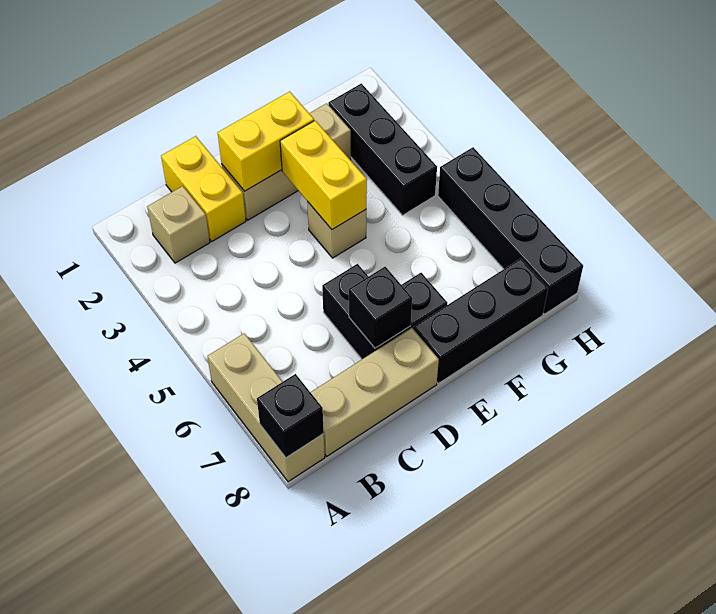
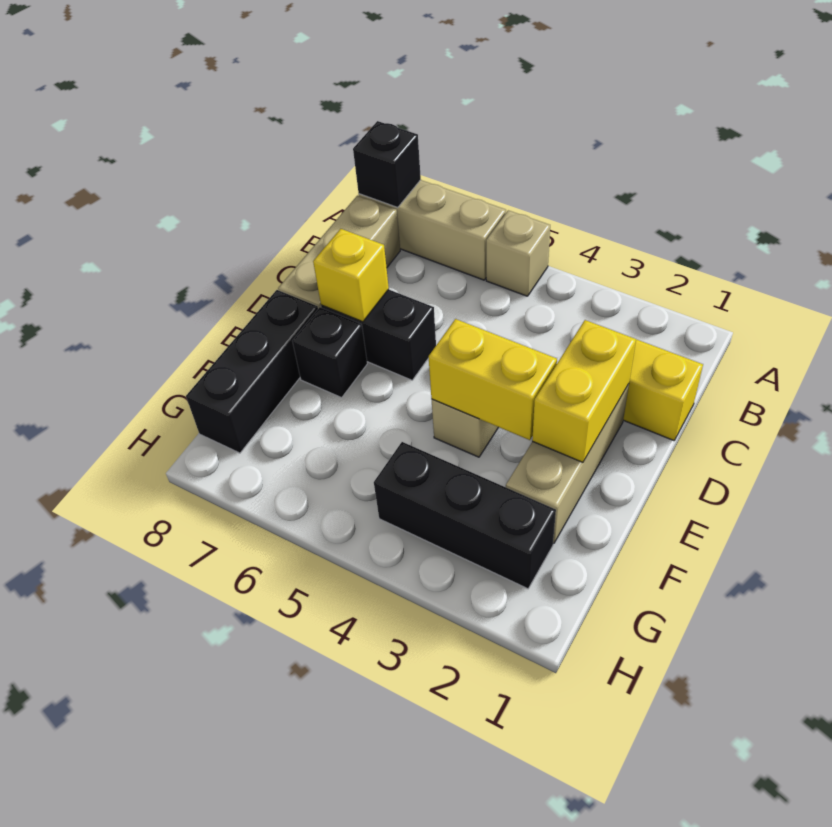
tan brick B2 level 1 -> tan brick A5 level 1
black brick D7 level 2 -> yellow brick D7 level 2
black brick H5:H8 level 1 -> none

